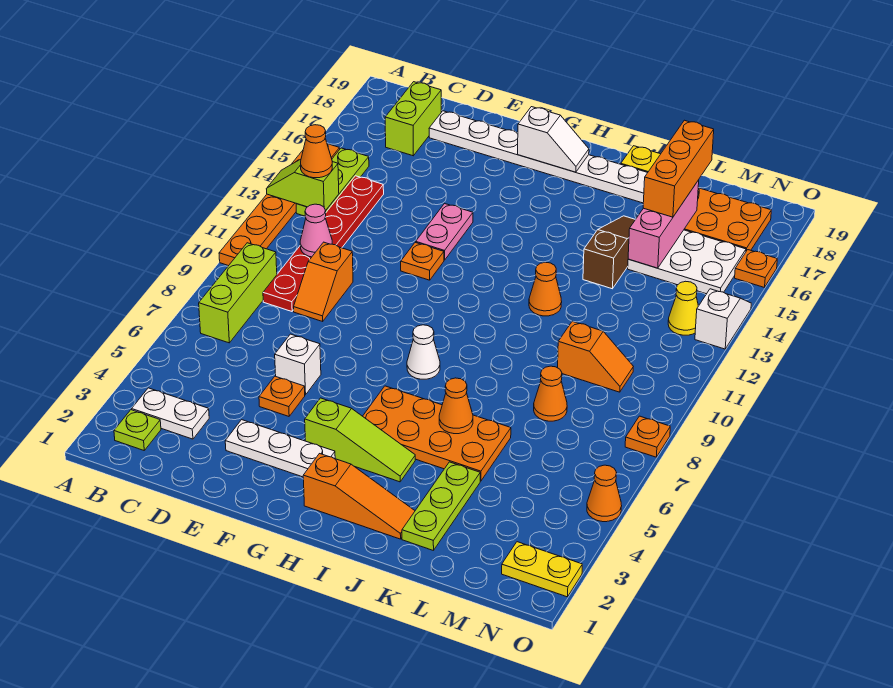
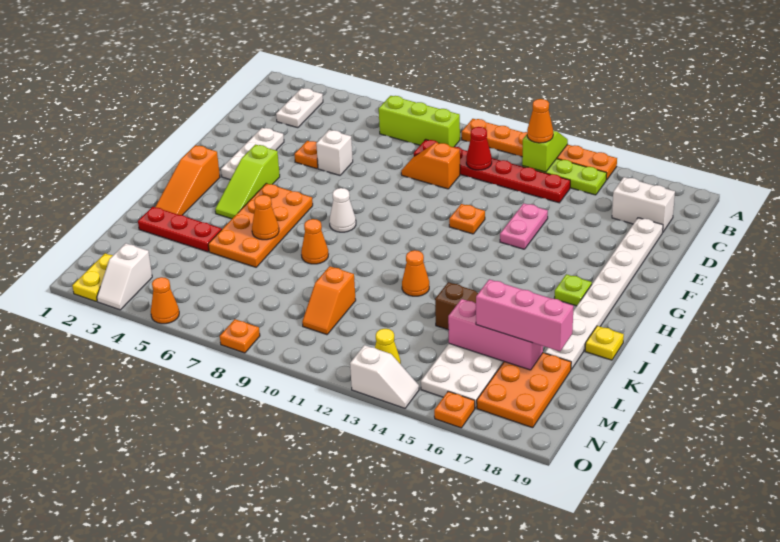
lime plate B2 level 1 -> lime plate H17 level 1
pink cone C11 level 2 -> red cone C11 level 2
lime brick C17:C18 level 1 -> white brick C17:C18 level 1
pink plate F13:F14 level 1 -> pink plate E14:F14 level 1
white slope G18:H18 level 2 top G -> white slope N3:O3 level 1 top N
lime plate K2:K4 level 1 -> red plate K2:K4 level 1
orange cone L8 level 1 -> orange cone J8 level 1
orange brick L16:L18 level 3 -> pink brick L16:L18 level 3

